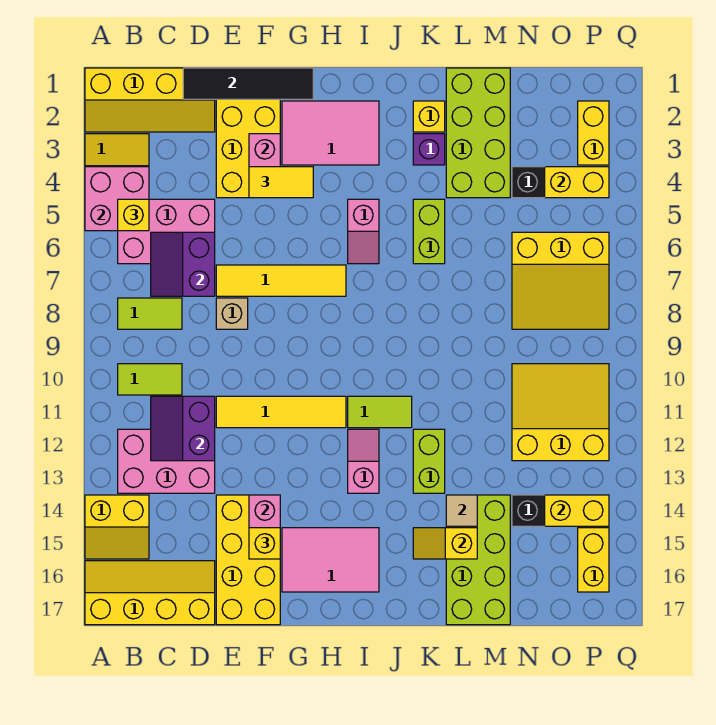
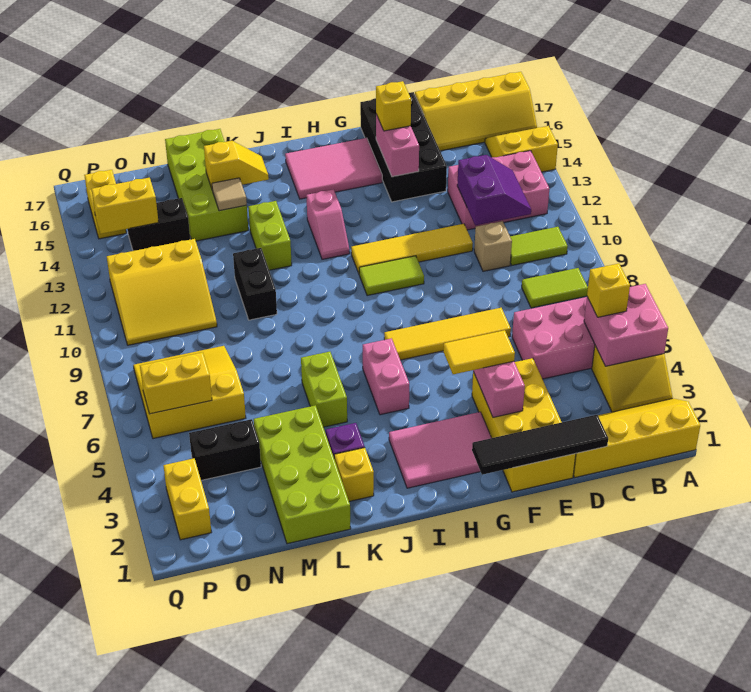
purple slope C6:D7 level 2 top D -> none
tan brick E8 level 1 -> tan brick D10 level 1
yellow brick E14:F17 level 1 -> black brick E14:F17 level 1
pink slope I5:I6 level 1 top 5 -> pink brick I5:I6 level 1
lime tile I11:J11 level 1 -> lime tile G10:H10 level 1
none -> black brick L10:L11 level 1
yellow brick O4:P4 level 2 -> yellow brick O6:P6 level 2

